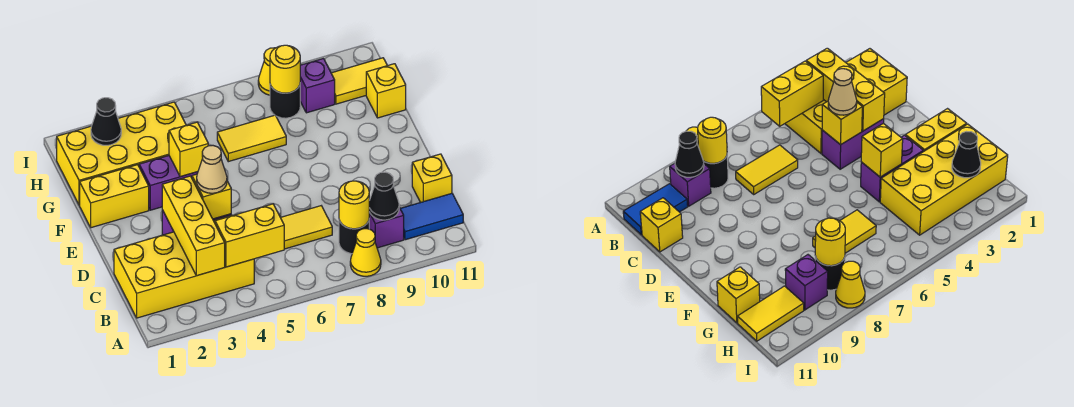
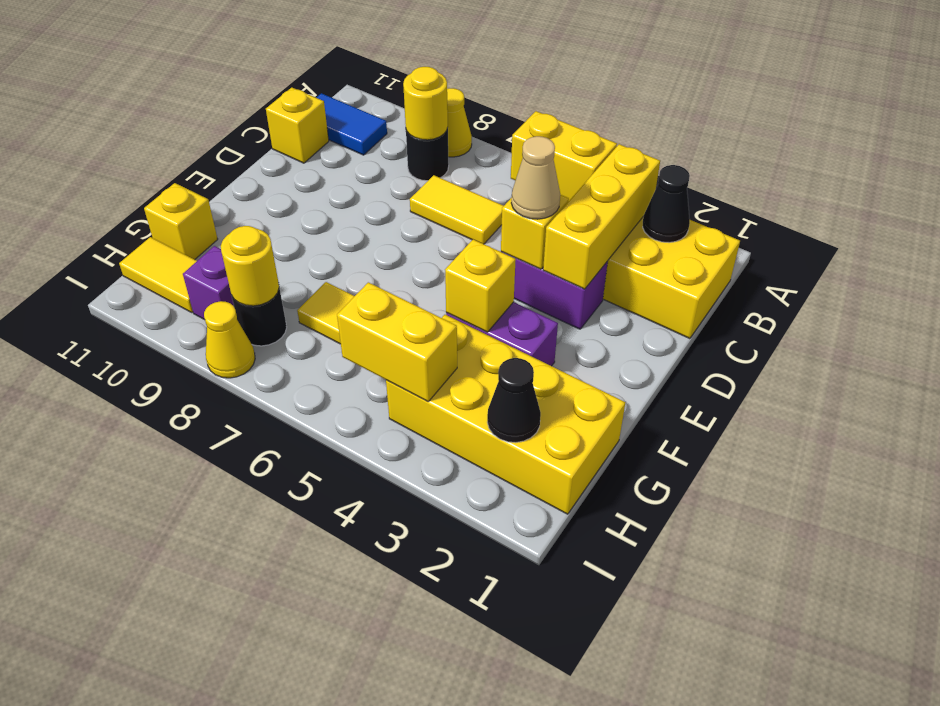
purple brick B9 level 1 -> none
black cone B9 level 2 -> black cone B2 level 2
yellow brick F1:F2 level 1 -> yellow brick H4:H5 level 2

